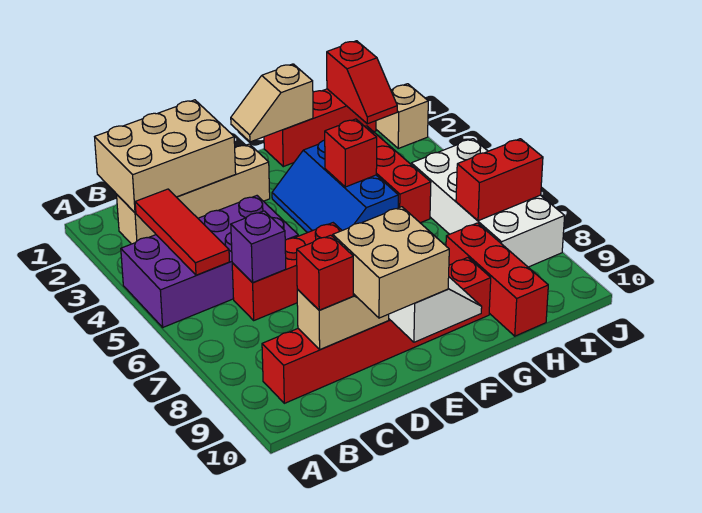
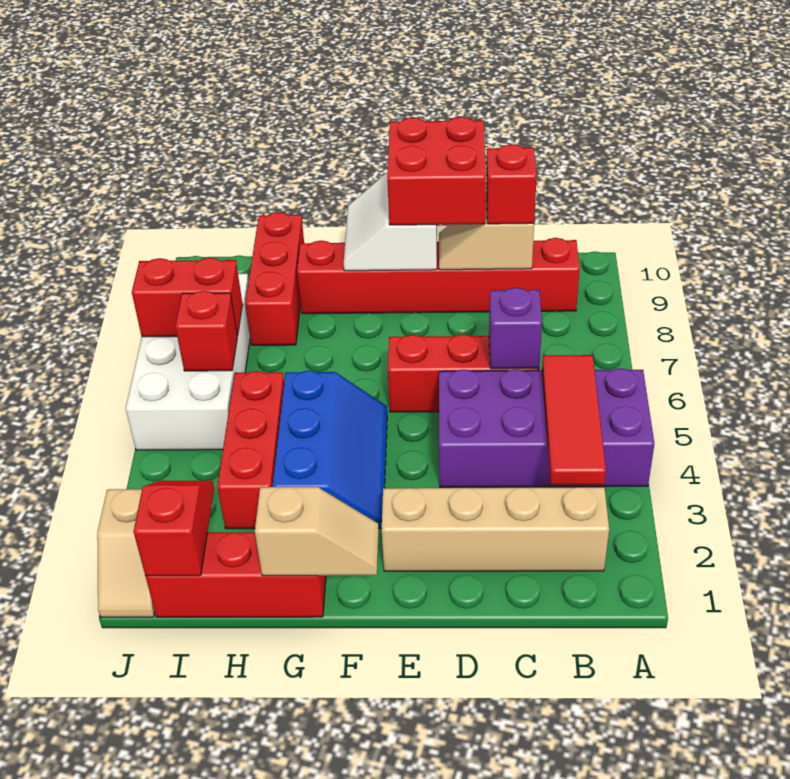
tan brick B1:D2 level 2 -> none
tan brick D9:E10 level 3 -> red brick D9:E10 level 3
red brick G4 level 2 -> red brick I6 level 2

